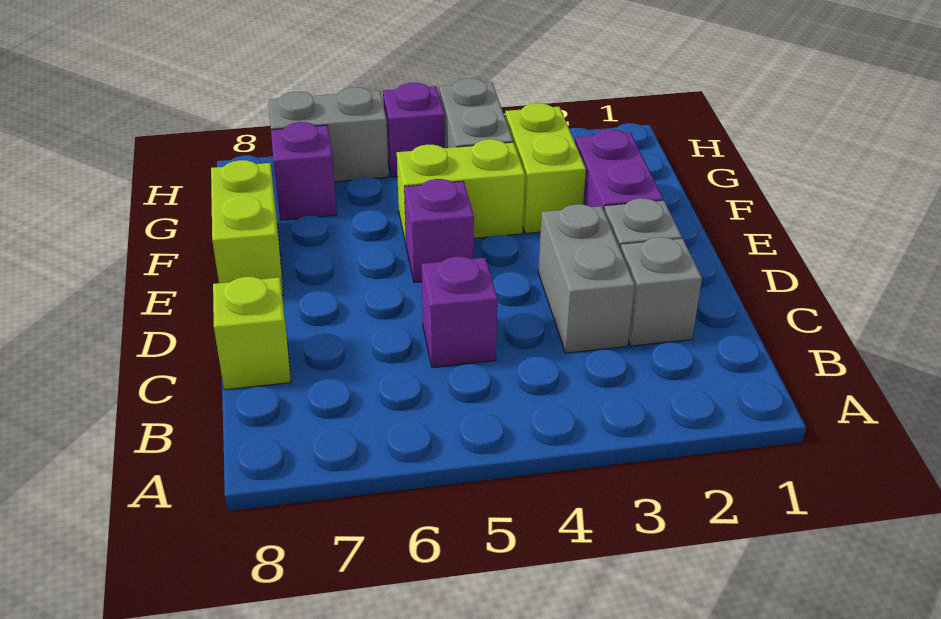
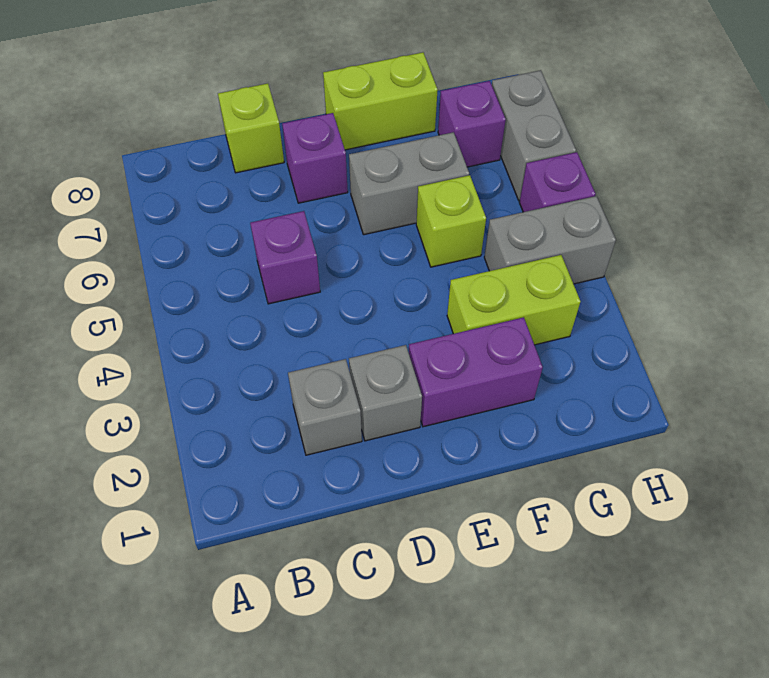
grey brick C3:D3 level 1 -> grey brick E6:F6 level 1
purple brick E5 level 1 -> purple brick D7 level 1
lime brick F4:F5 level 1 -> lime brick F5 level 1

